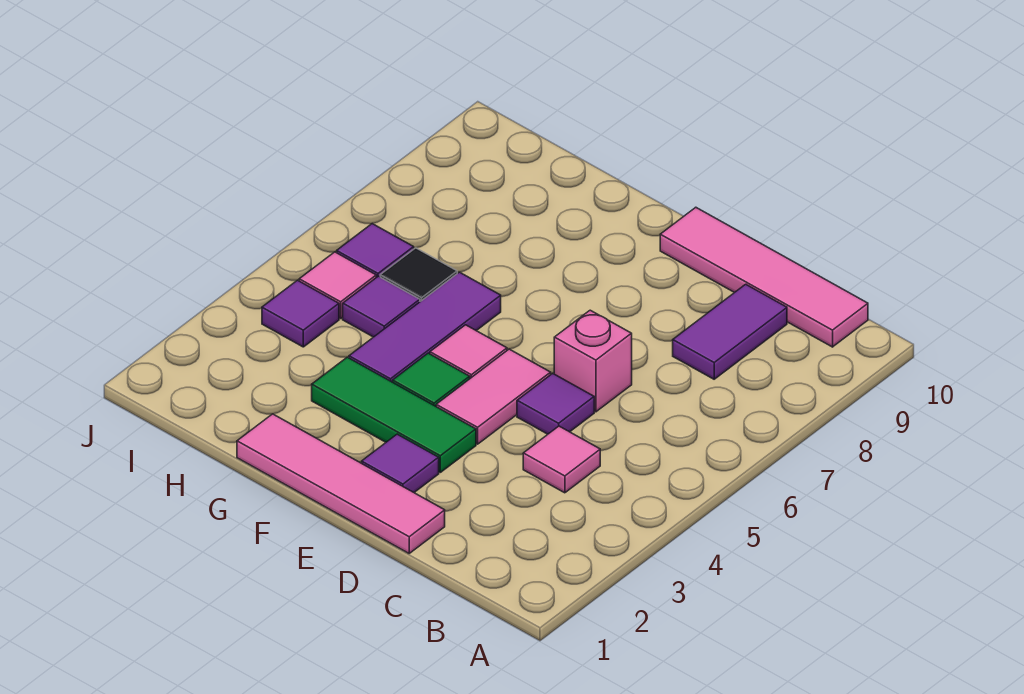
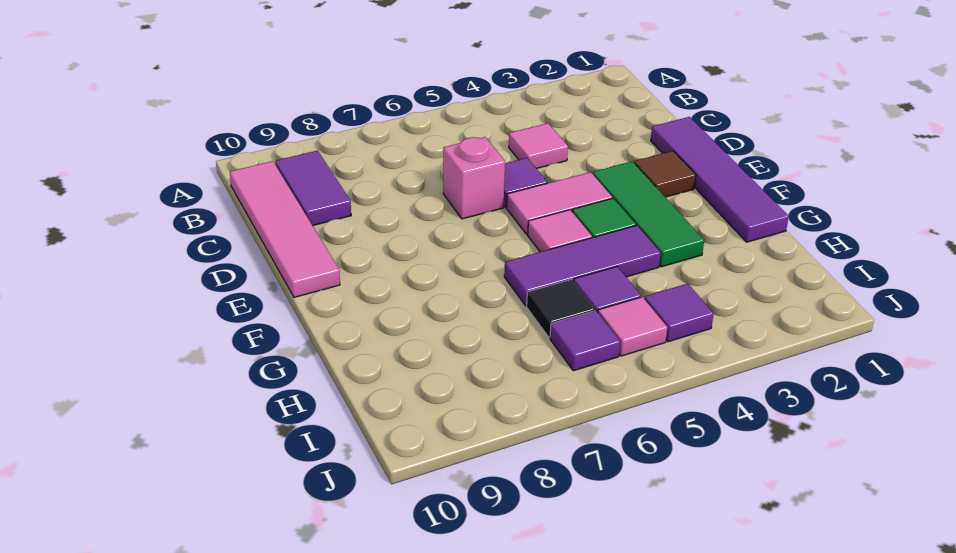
purple tile C8:C9 level 1 -> purple tile B9:C9 level 1
pink tile D1:G1 level 1 -> purple tile D1:G1 level 1
purple tile E2 level 1 -> brown tile E2 level 1

